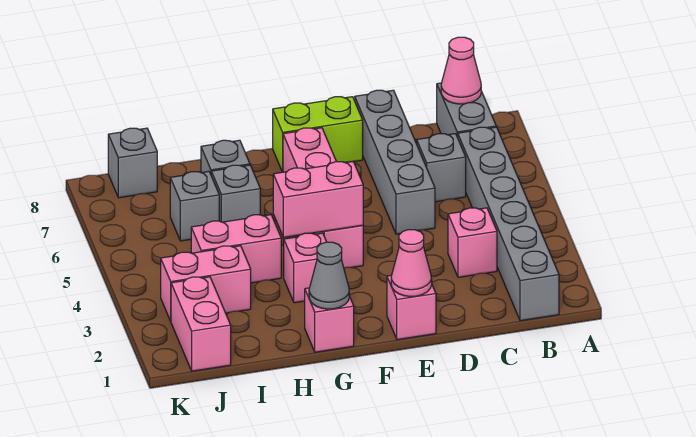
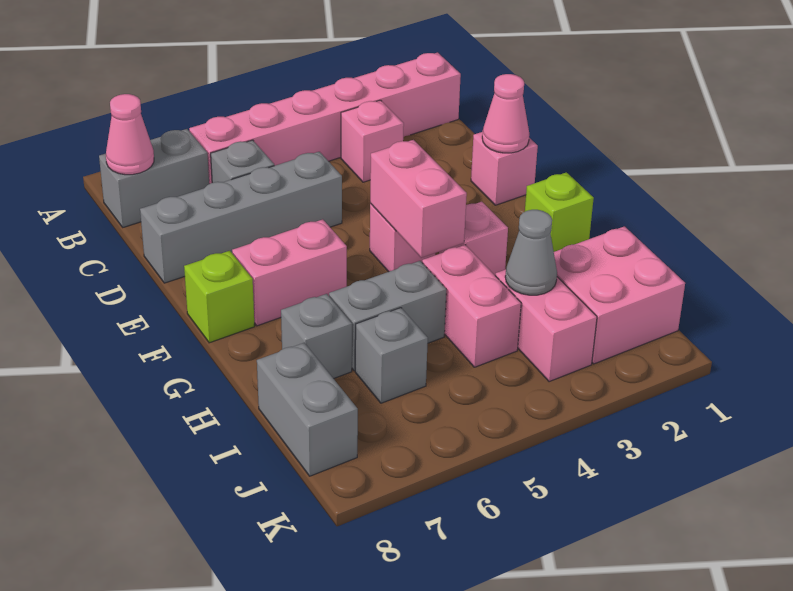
grey brick B1:B6 level 1 -> pink brick B1:B6 level 1
lime brick E8:F8 level 1 -> lime brick F8 level 1
pink brick G1 level 1 -> lime brick G1 level 1
grey cone G1 level 2 -> grey cone I3 level 2
grey brick H6 level 1 -> grey brick H5:H6 level 1
pink brick J1:J2 level 1 -> pink brick I1:J2 level 1
grey brick J8 level 1 -> grey brick I8:J8 level 1

